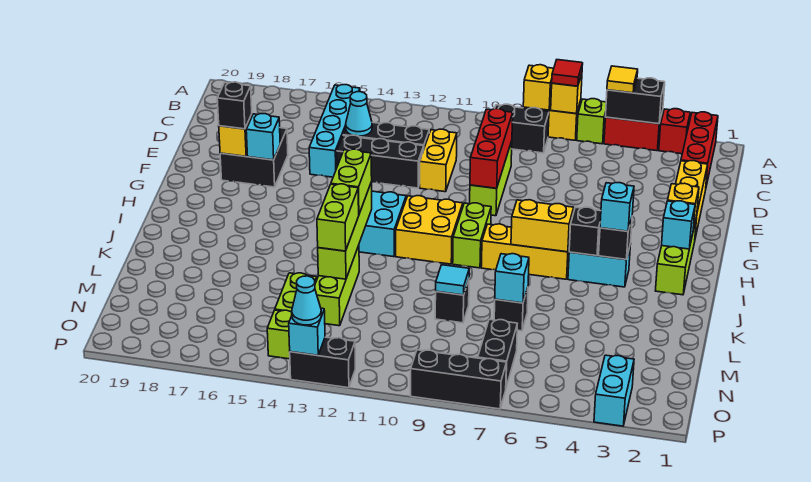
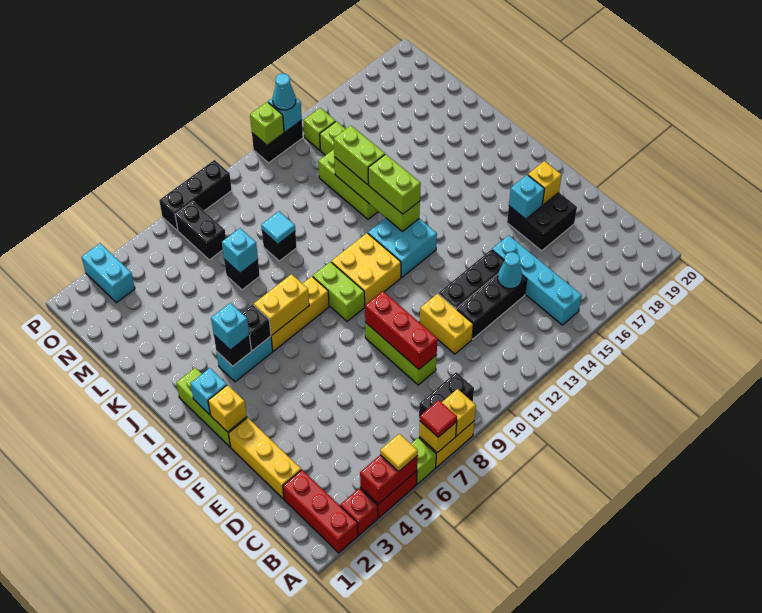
black brick A4:A5 level 2 -> red brick A4:A5 level 2
black brick F18 level 3 -> none
none -> lime brick P12 level 2

